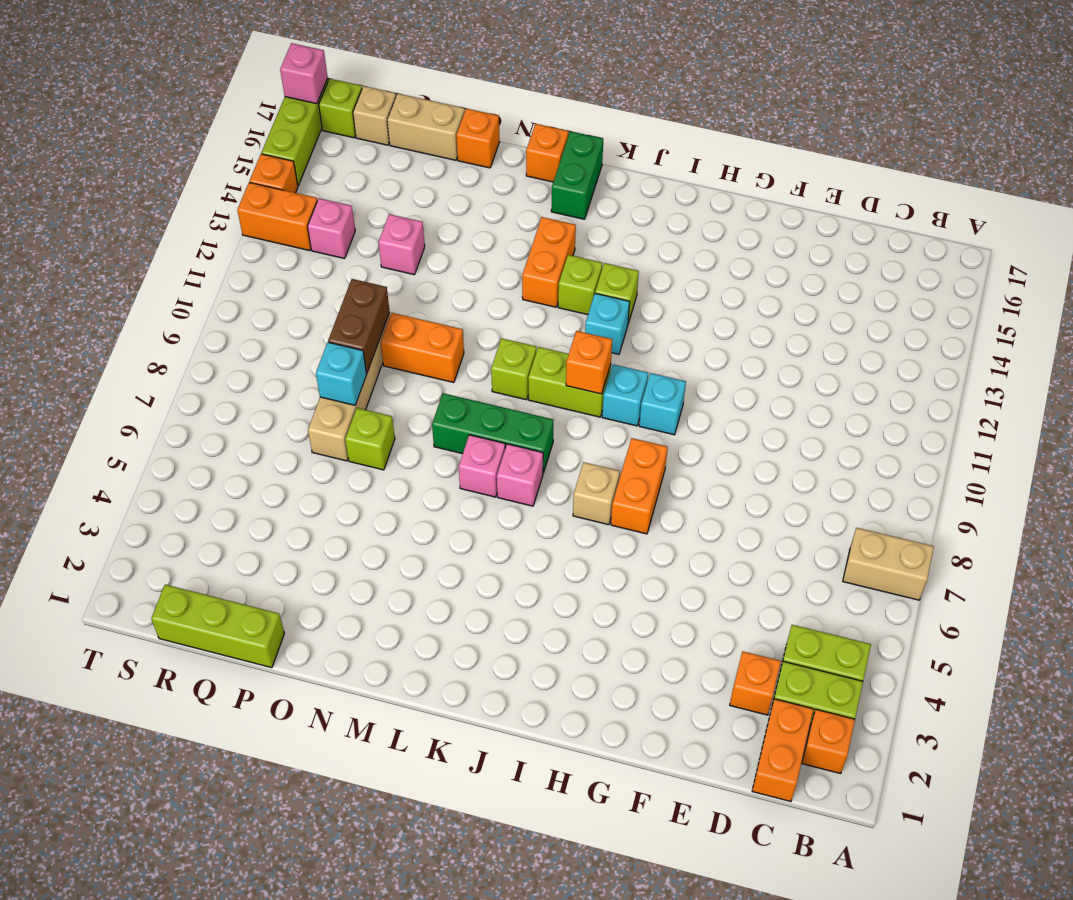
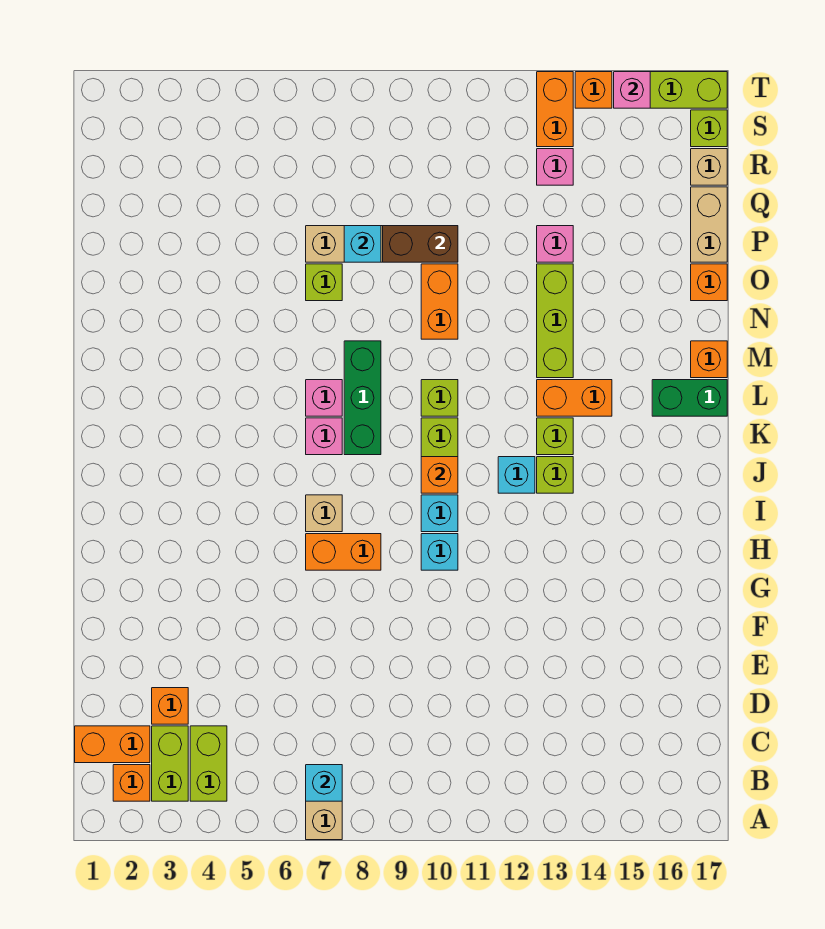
none -> cyan brick B7 level 2
lime brick P1:R1 level 1 -> lime brick M13:O13 level 1
pink brick T17 level 2 -> pink brick T15 level 2

